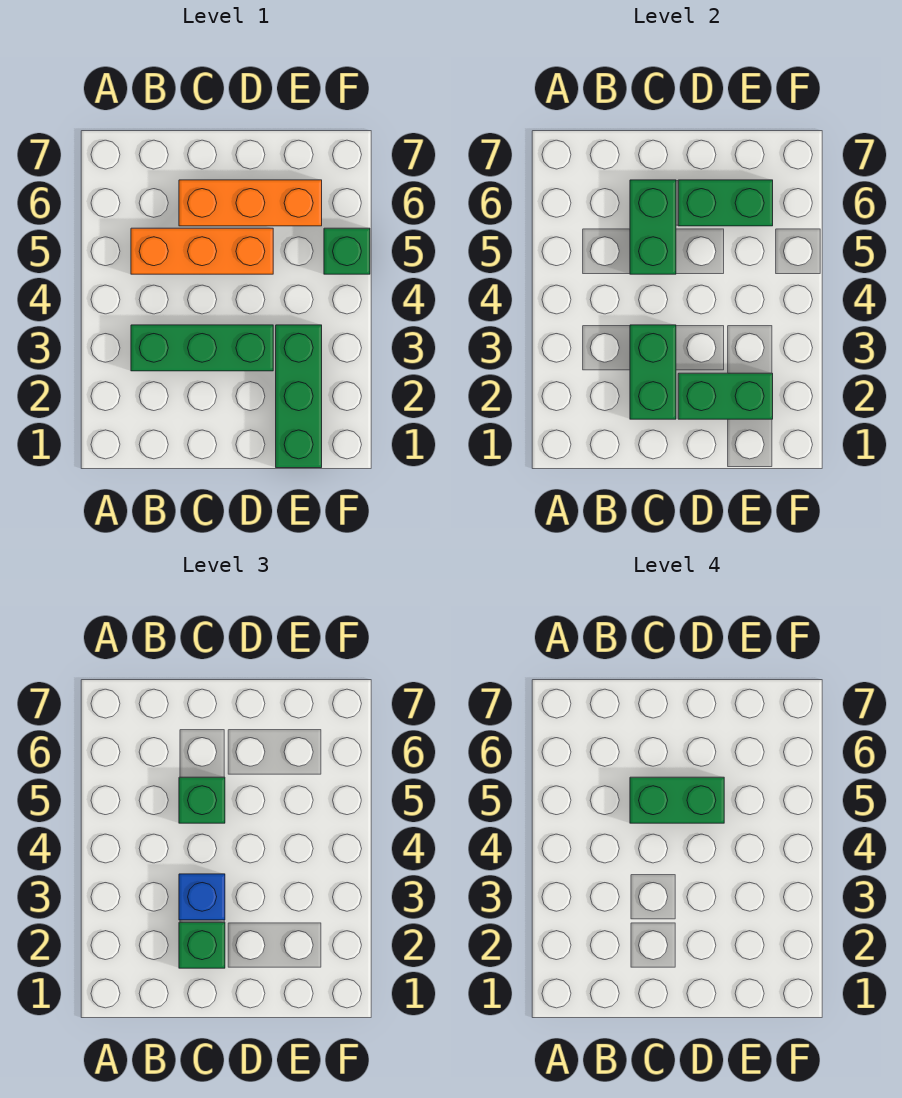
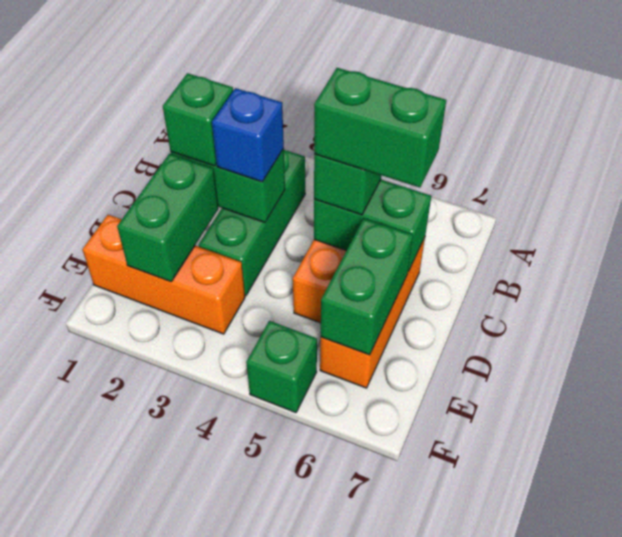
green brick C5:D5 level 4 -> green brick C5:C6 level 4
green brick E1:E3 level 1 -> orange brick E1:E3 level 1

